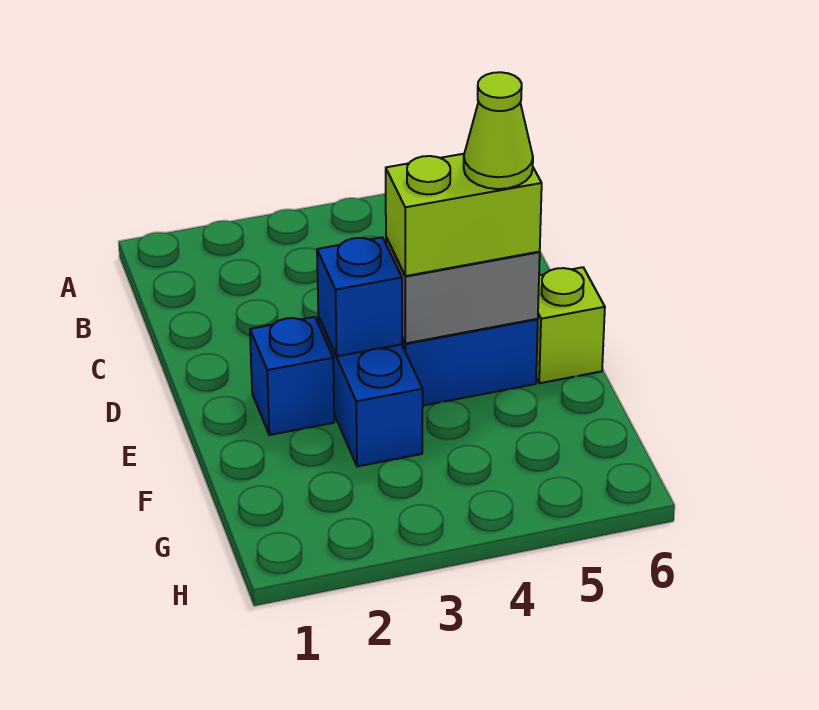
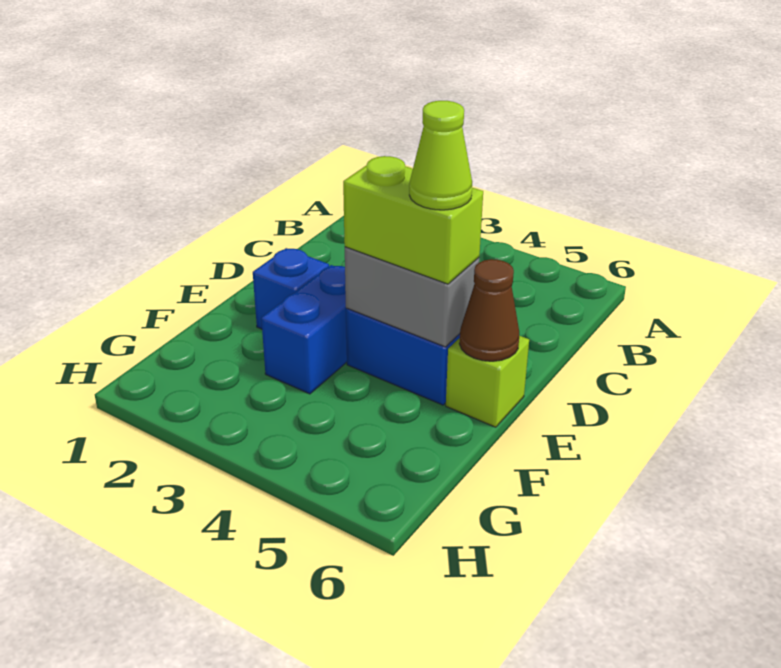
blue brick E3 level 2 -> none
none -> brown cone E6 level 2

